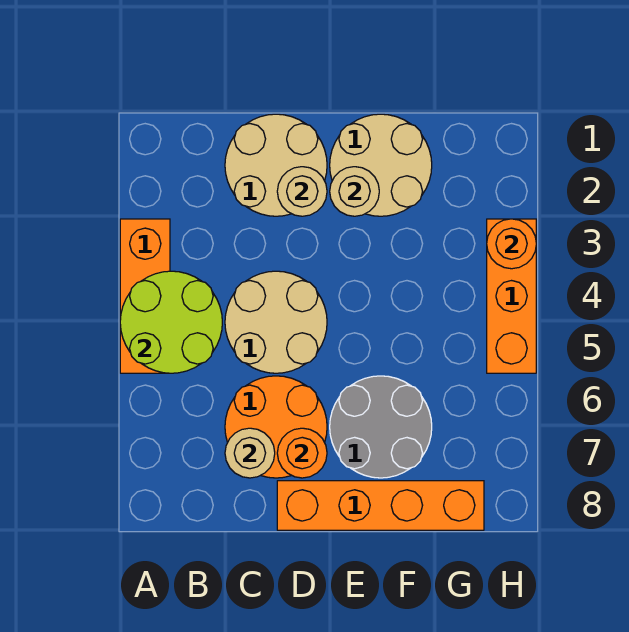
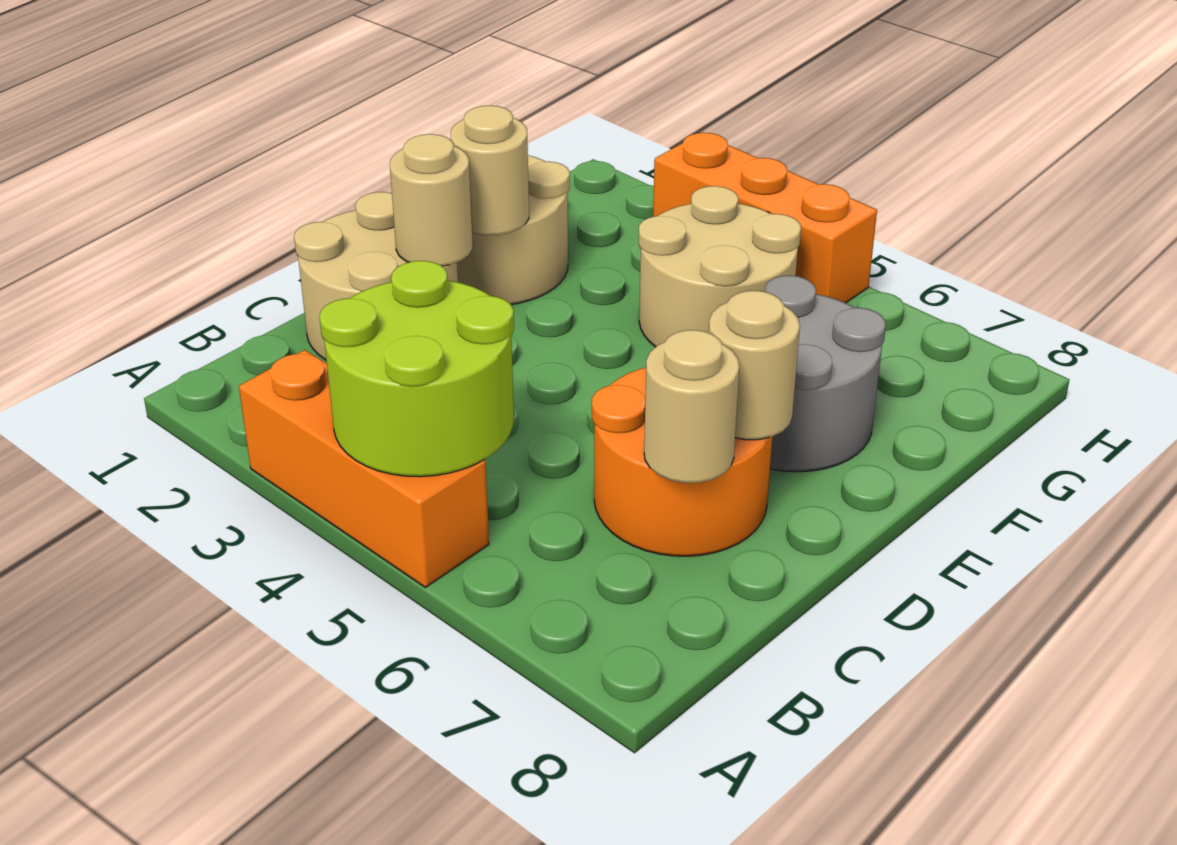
tan round brick C4:D5 level 1 -> tan round brick F4:G5 level 1
orange round brick D7 level 2 -> tan round brick D7 level 2
orange brick D8:G8 level 1 -> none
orange round brick H3 level 2 -> none

